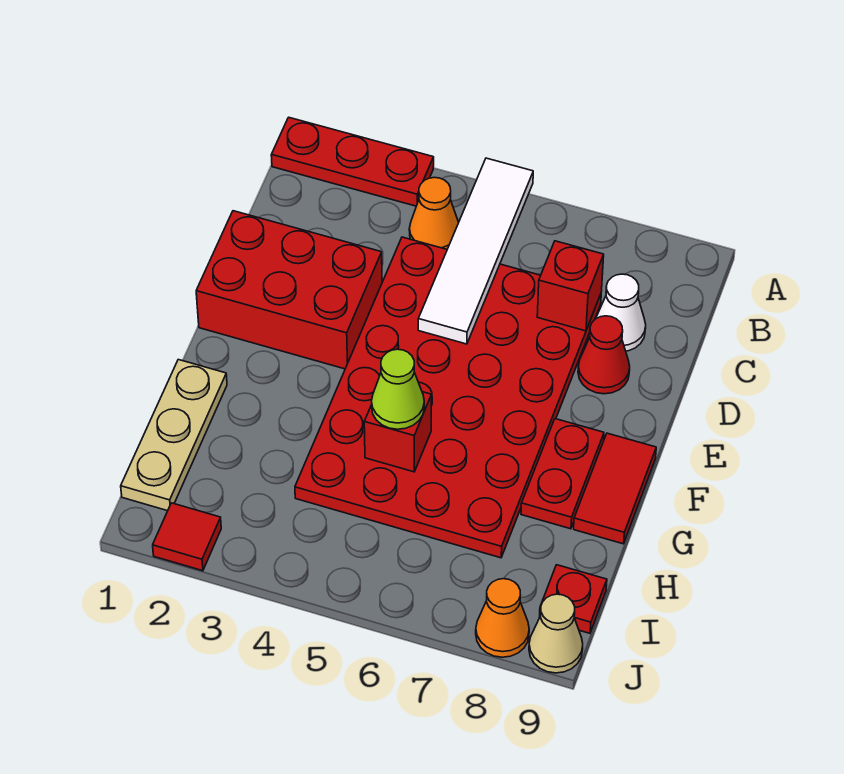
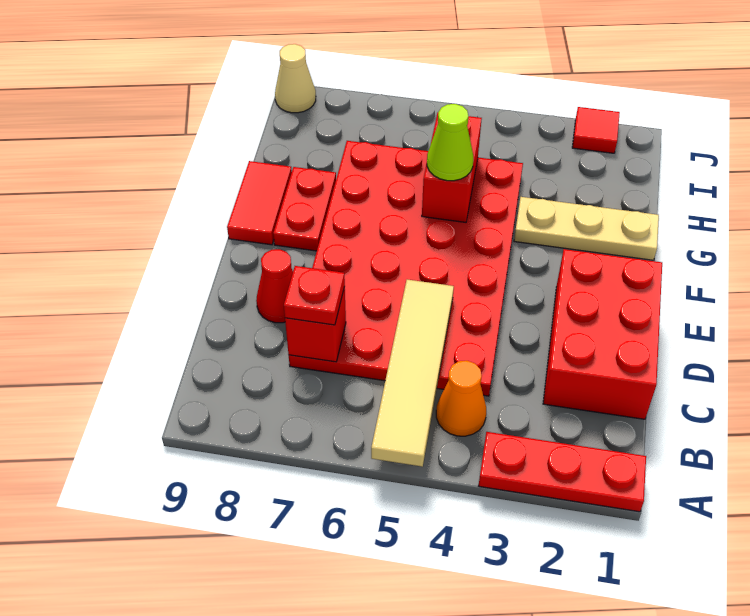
white tile A5:D5 level 2 -> tan tile A5:D5 level 2
white cone C8 level 1 -> none
red brick D1:E3 level 1 -> red brick C1:E2 level 1
tan plate G1:I1 level 1 -> tan plate G1:G3 level 1
red brick G5 level 2 -> red brick G5:H5 level 2
red plate I9 level 1 -> red plate C7 level 3
orange cone J8 level 1 -> none

